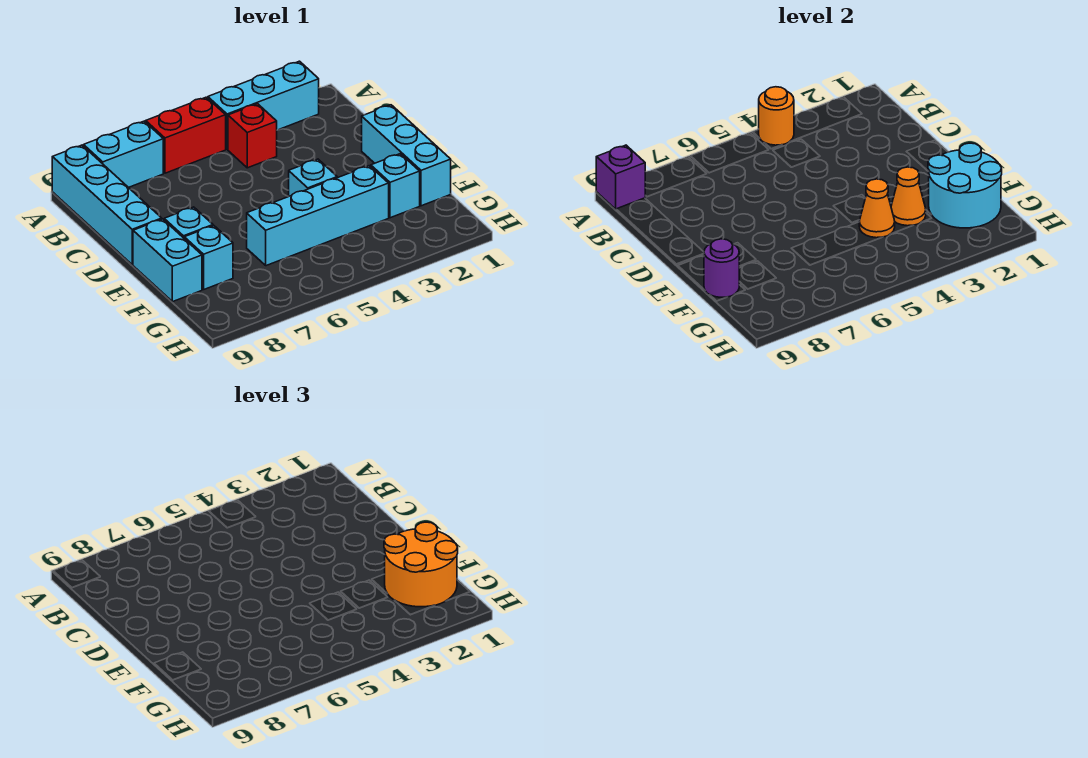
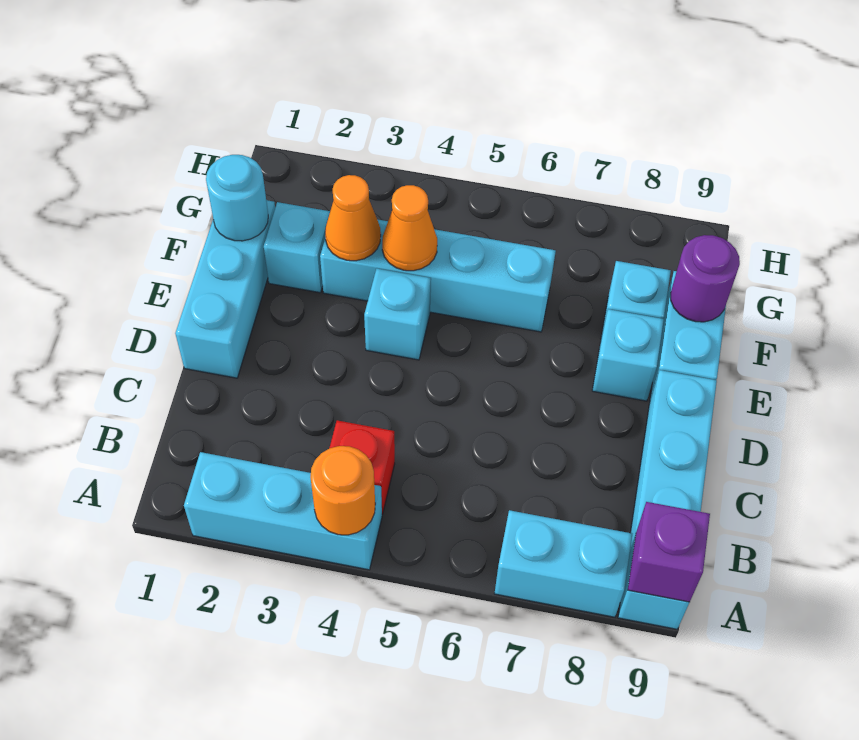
red brick A5:A6 level 1 -> none
cyan round brick F1:G2 level 2 -> cyan round brick F1 level 2
orange round brick F1:G2 level 3 -> none

